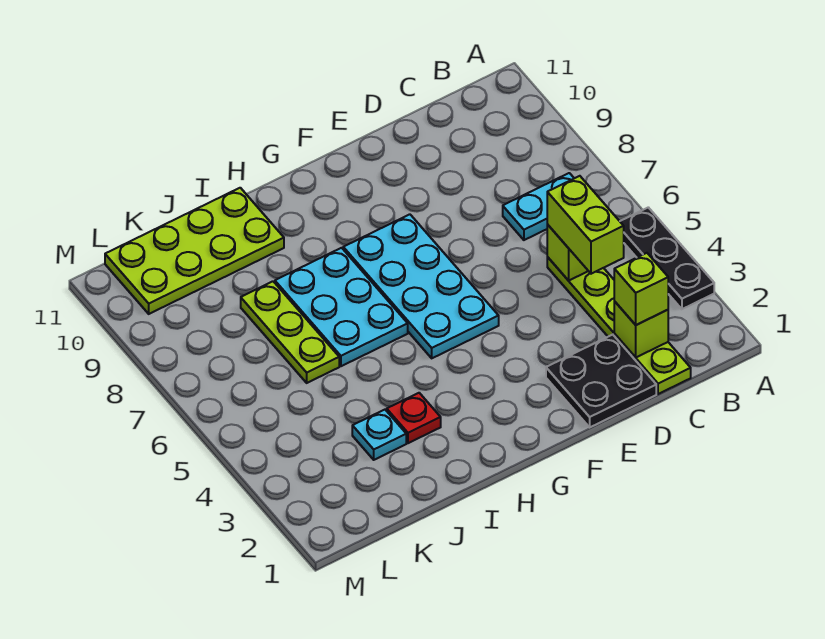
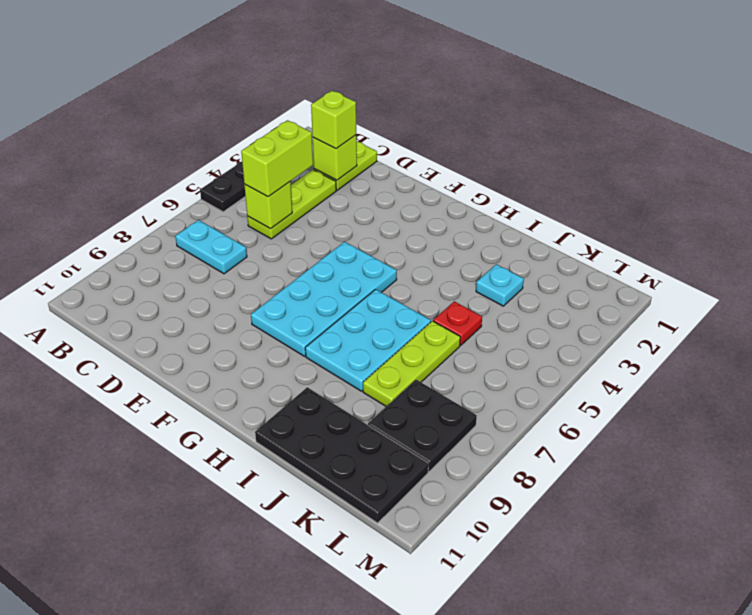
black plate D1:E2 level 1 -> black plate K8:L9 level 1
red plate I3 level 1 -> red plate J5 level 1
lime plate I10:L11 level 1 -> black plate I10:L11 level 1

